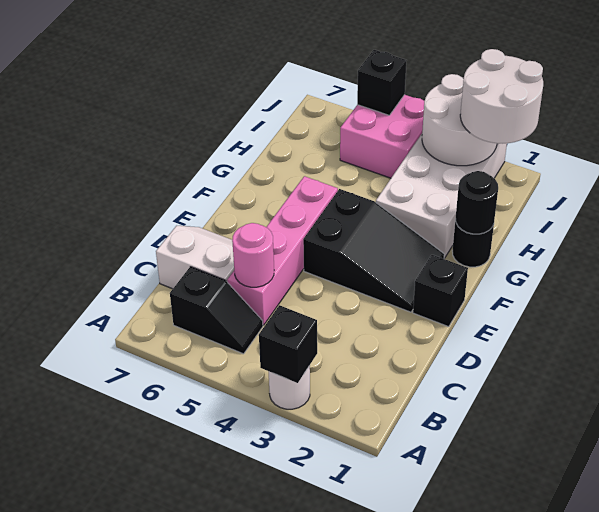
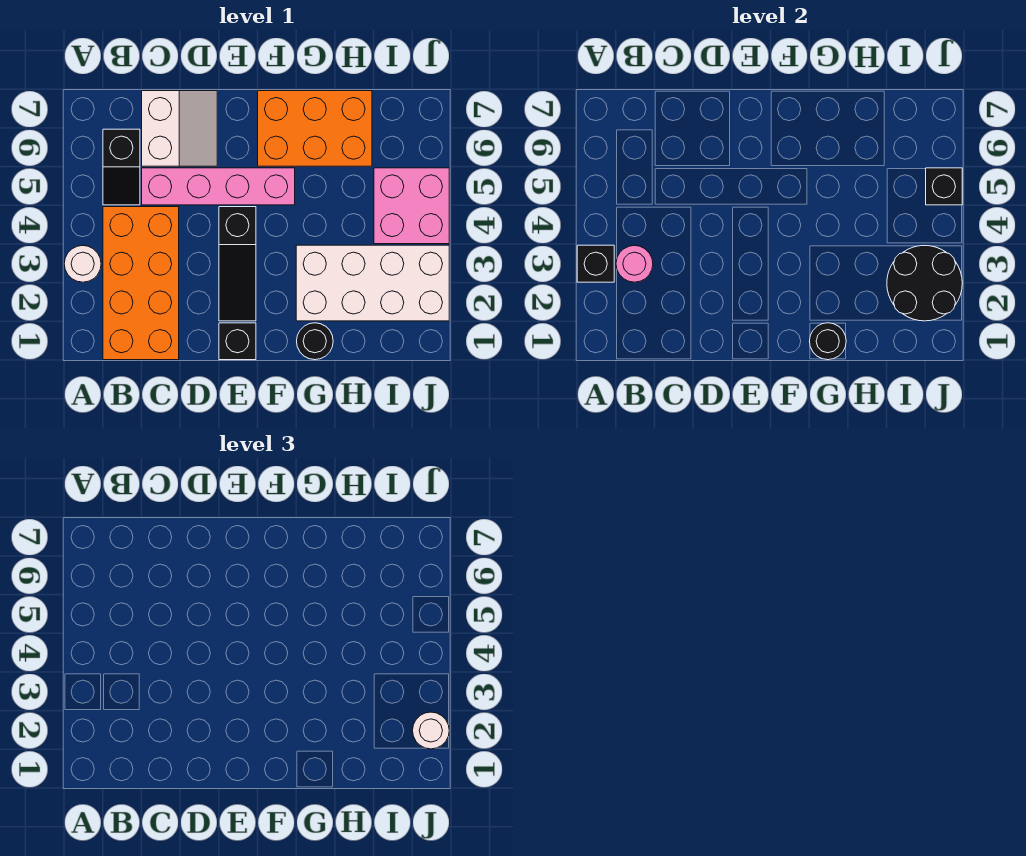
none -> orange brick B1:C4 level 1
pink round brick C5 level 2 -> pink round brick B3 level 2
black slope E2:F4 level 1 top 4 -> black slope E2:E4 level 1 top 4
none -> orange brick F6:H7 level 1
white round brick I1:J2 level 3 -> white round brick J2 level 3
white round brick I2:J3 level 2 -> black round brick I2:J3 level 2

